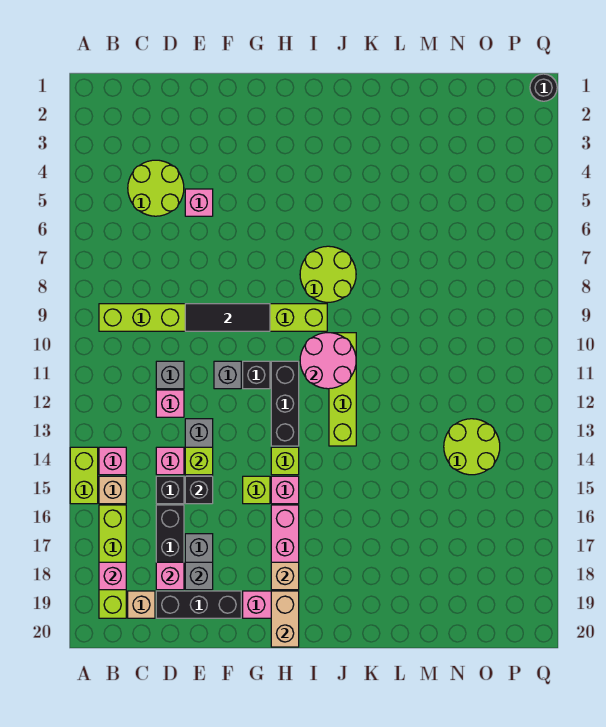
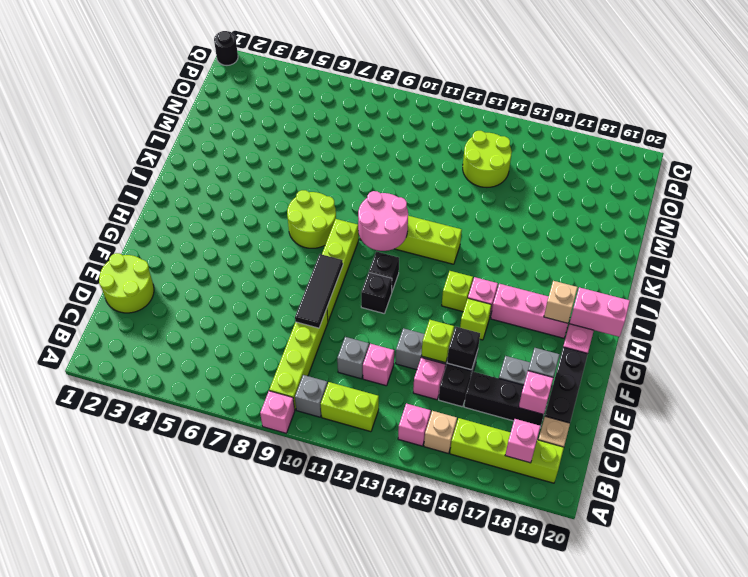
lime brick A14:A15 level 1 -> lime brick B11:B12 level 1
lime round brick C4:D5 level 1 -> lime round brick D1:E2 level 1
pink brick E5 level 1 -> pink brick A9 level 1
grey brick F11 level 1 -> grey brick B10 level 1
black brick H11:H13 level 1 -> black brick H11 level 1
tan brick H19:H20 level 2 -> pink brick H19:H20 level 2

